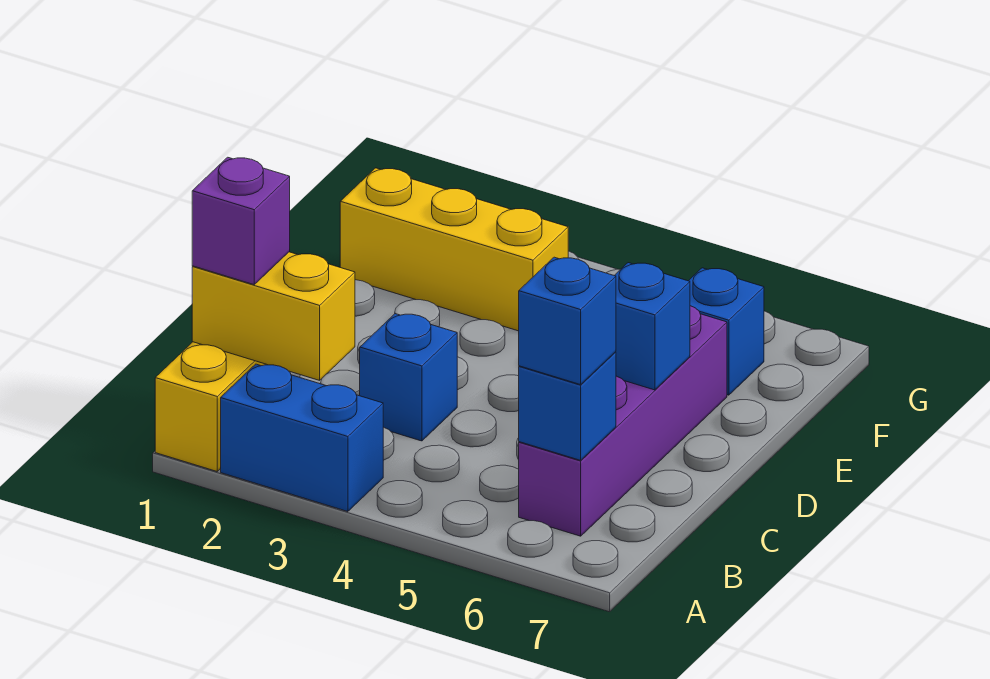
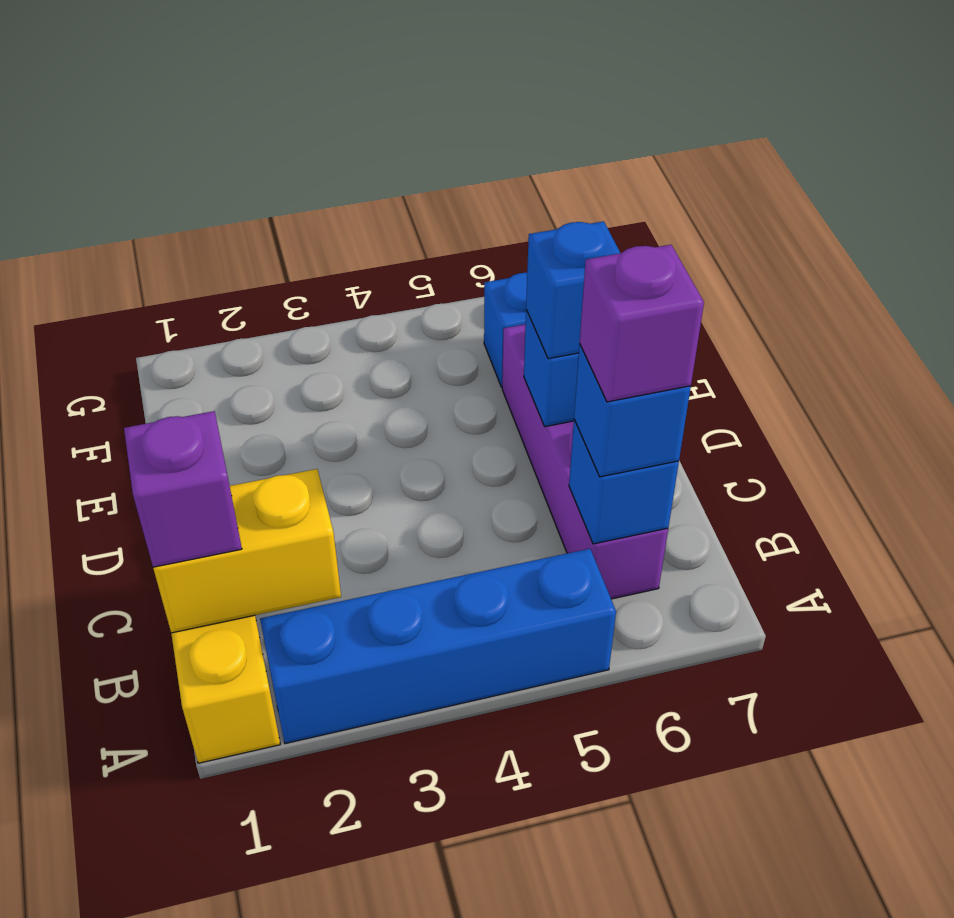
blue brick A2:A3 level 1 -> blue brick A2:A5 level 1
none -> purple brick B6 level 4
blue brick C3 level 1 -> blue brick D6 level 3
yellow brick F1:F3 level 1 -> none

